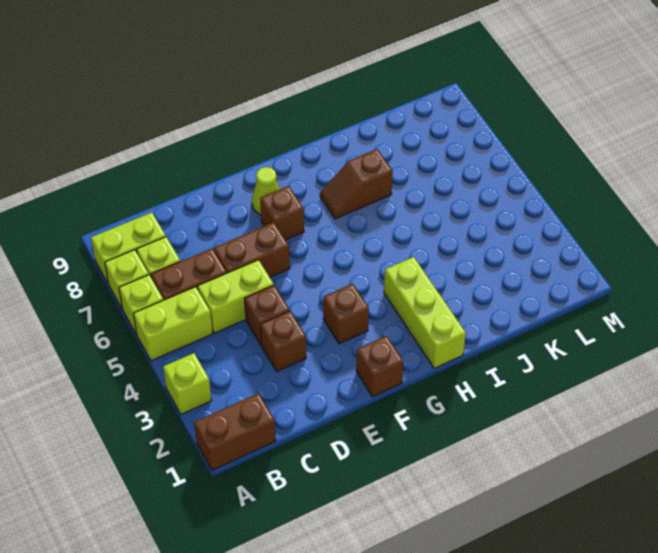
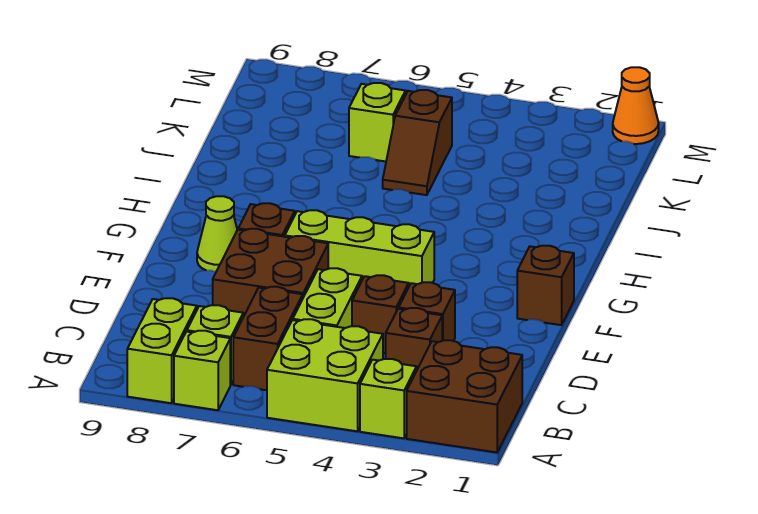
brown brick A1:B1 level 1 -> brown brick A1:B2 level 1
lime brick A5:B5 level 1 -> lime brick A4:B5 level 1
lime brick A6 level 1 -> lime brick K6 level 1
brown brick D6:E6 level 1 -> brown brick D6:E7 level 1
brown brick F3 level 1 -> brown brick C3 level 1
lime brick H1:H3 level 1 -> lime brick F4:F6 level 1
brown slope H7:I7 level 1 top I -> brown slope J5:K5 level 1 top K
none -> orange cone M1 level 1

